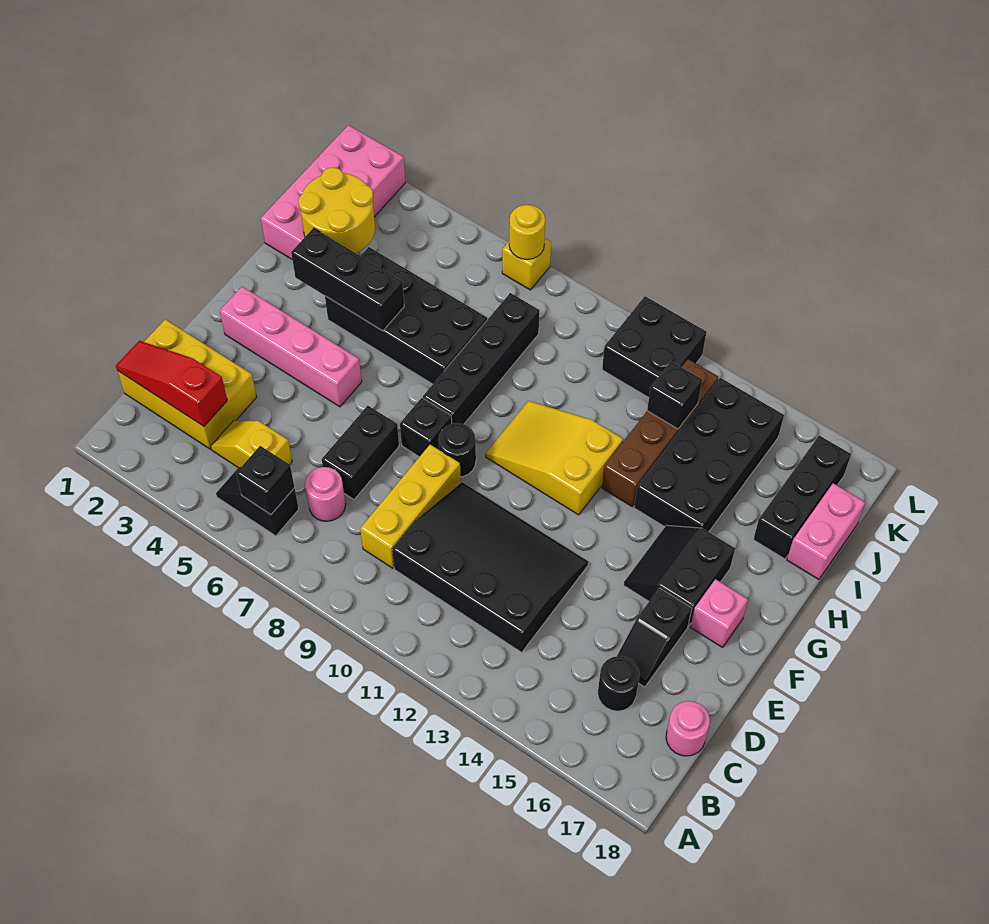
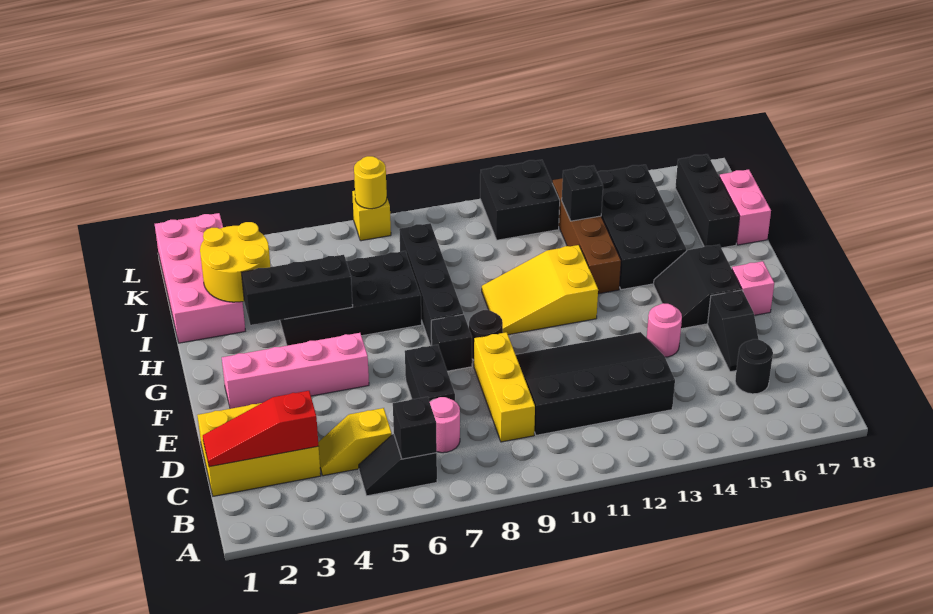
pink round brick C18 level 1 -> pink round brick E14 level 1

